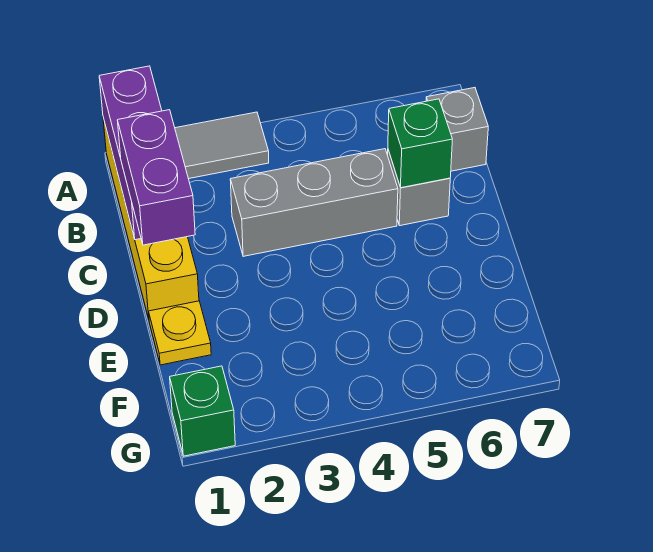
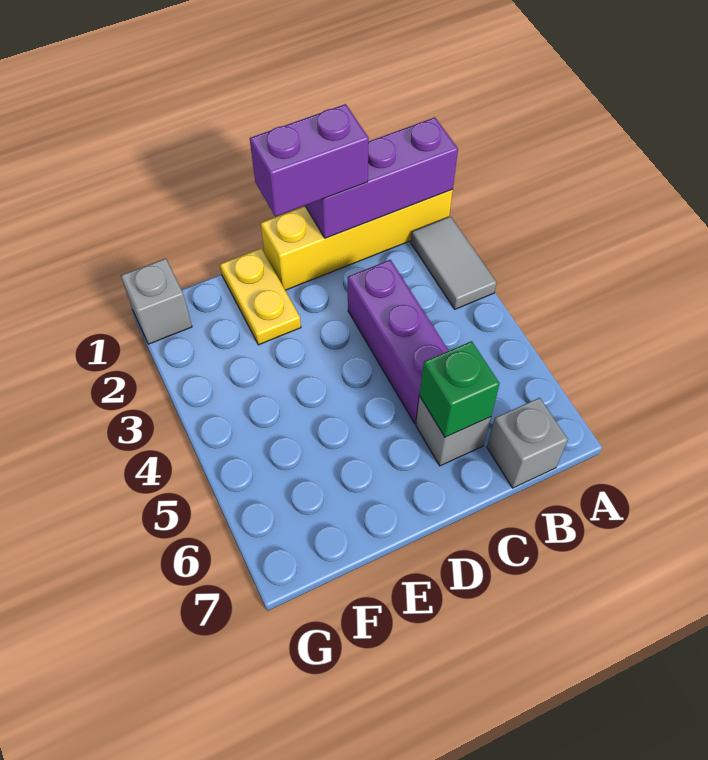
grey brick C3:C5 level 1 -> purple brick C3:C5 level 1
yellow plate E1 level 1 -> yellow plate E1:E2 level 1
green brick G1 level 1 -> grey brick G1 level 1

